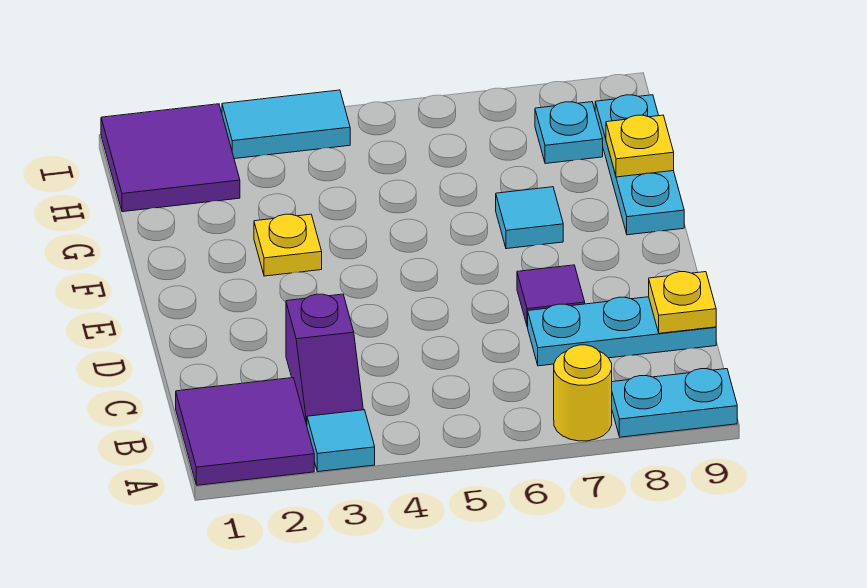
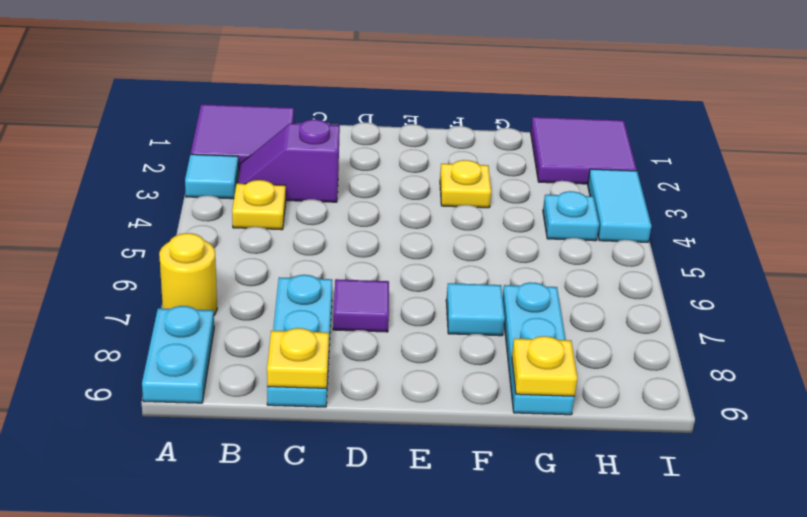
none -> yellow plate B4 level 1
cyan plate F9:H9 level 1 -> cyan plate G7:G9 level 1
cyan plate H8 level 1 -> cyan plate H4 level 1

